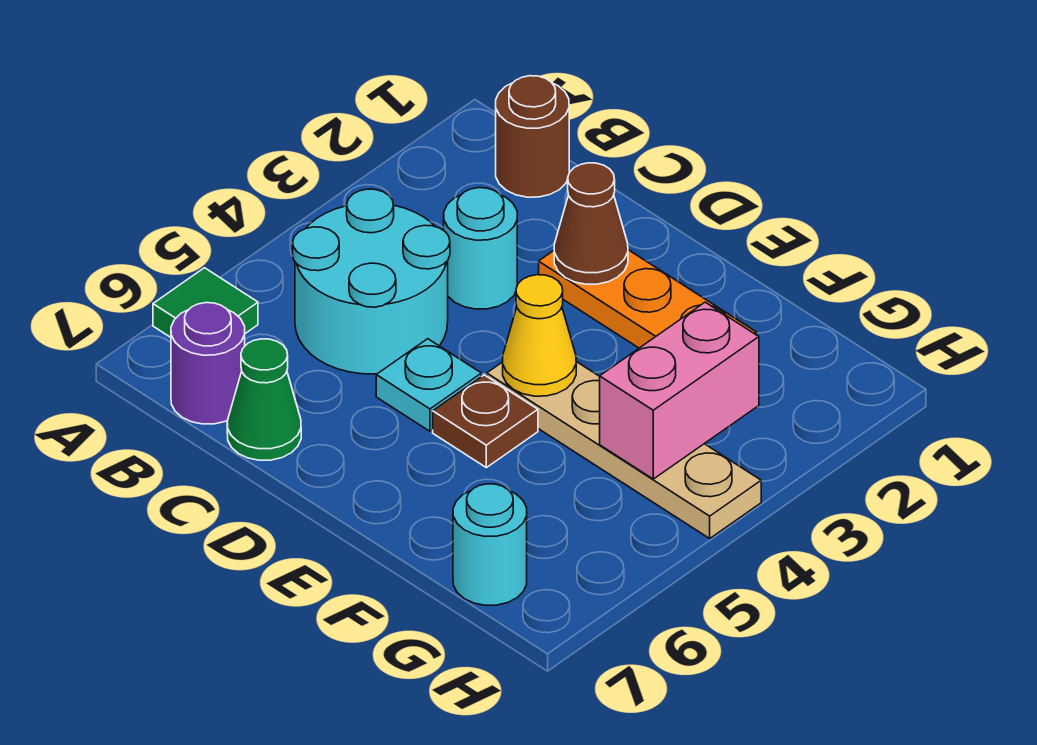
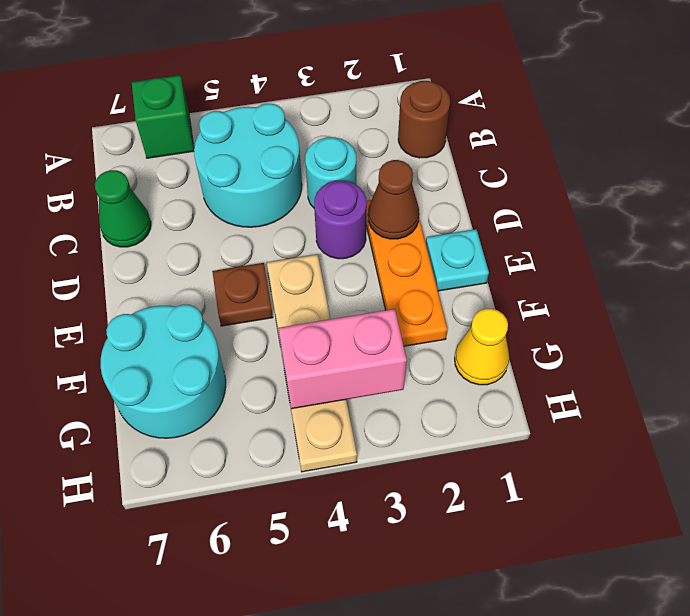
green tile A6 level 1 -> green brick A6 level 1
purple round brick B7 level 1 -> purple round brick D3 level 1
cyan plate D5 level 1 -> cyan plate E1 level 1
yellow cone E4 level 2 -> yellow cone G1 level 1
cyan round brick G7 level 1 -> cyan round brick F6:G7 level 1

